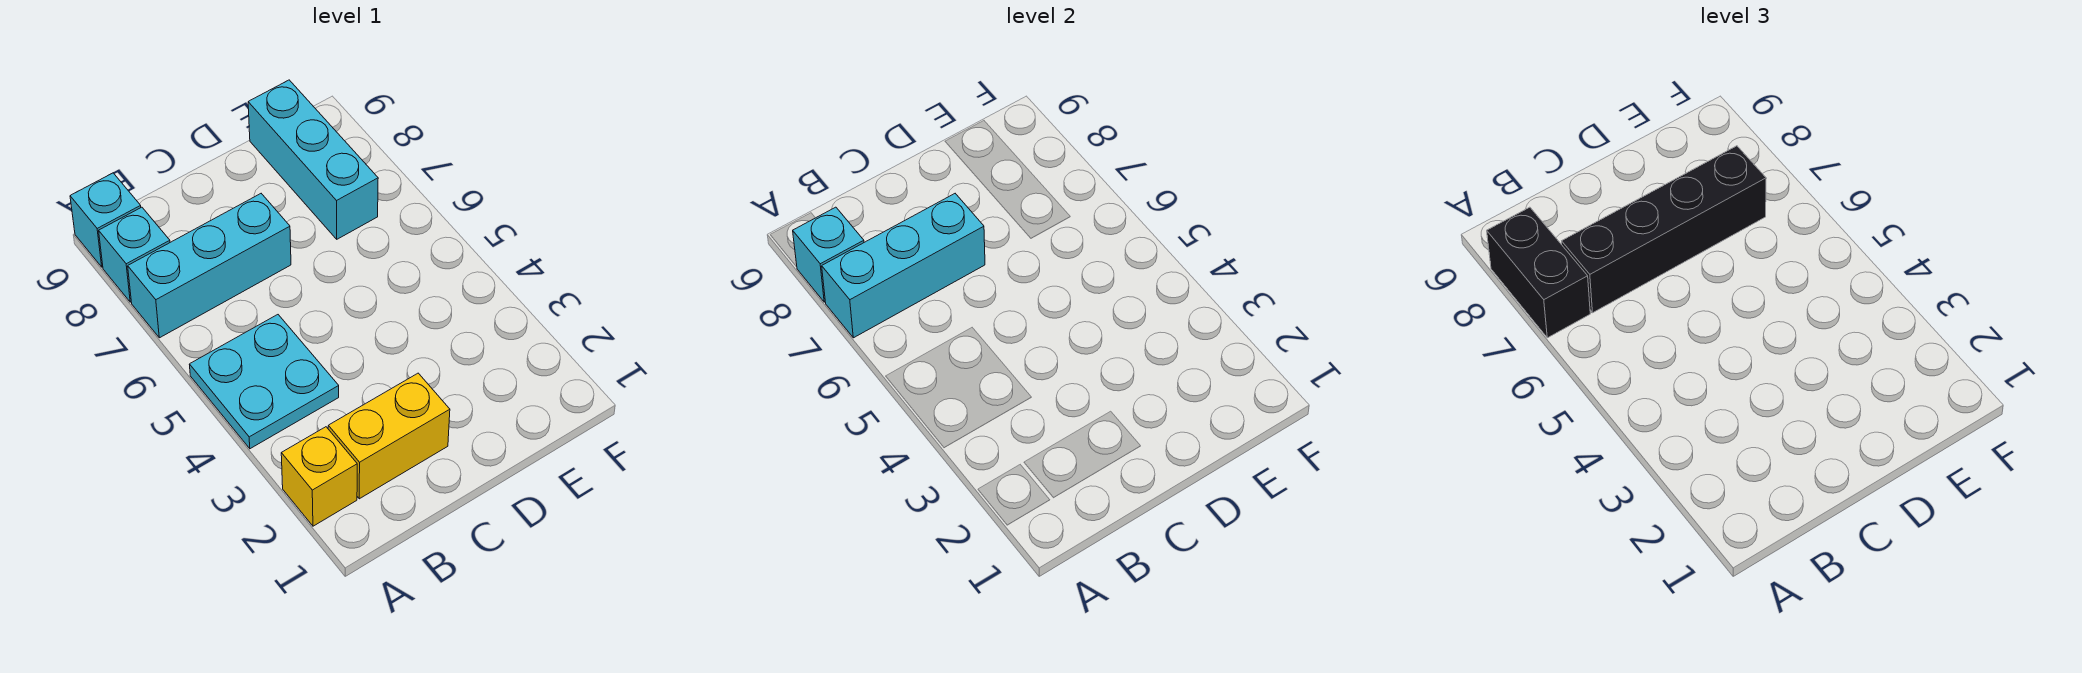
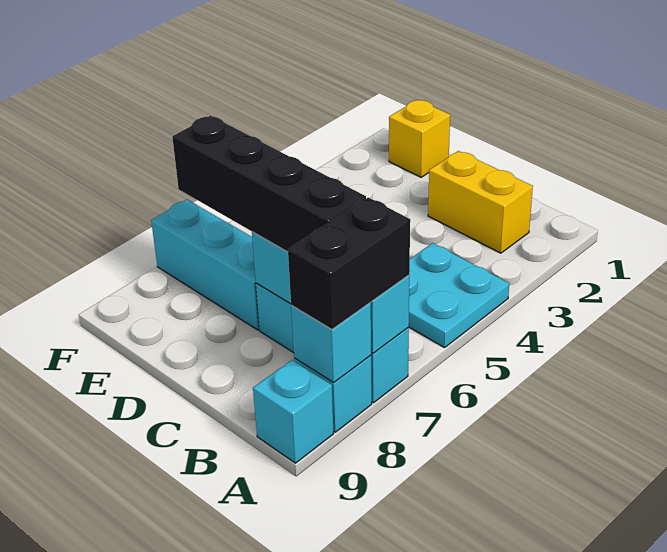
yellow brick A2 level 1 -> yellow brick E1 level 1
cyan brick E7:E9 level 1 -> cyan brick D7:F7 level 1

